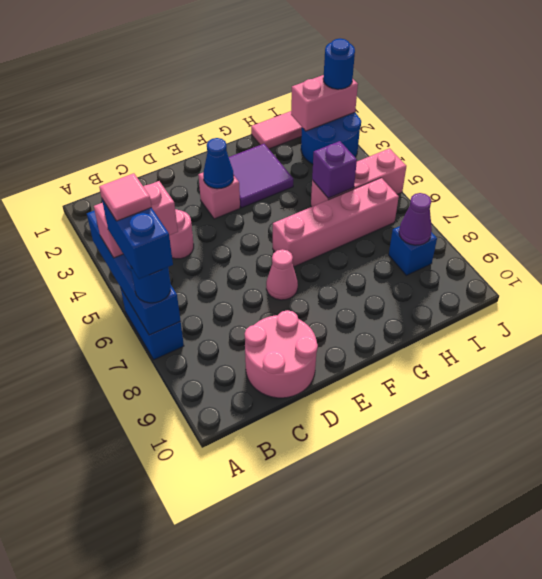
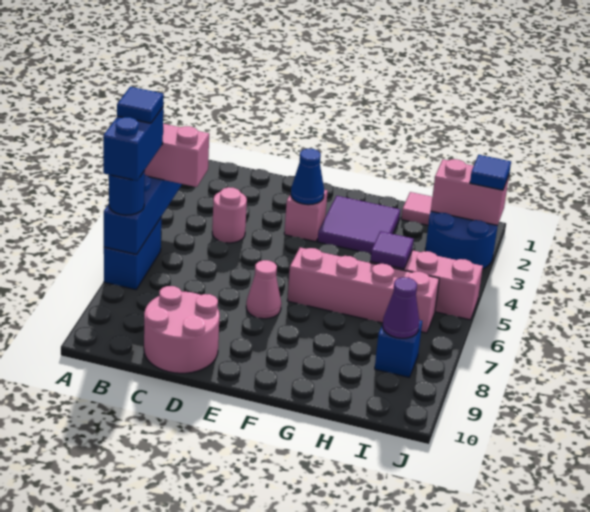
pink tile A6 level 5 -> blue tile A6 level 5
purple brick H5 level 2 -> purple tile H5 level 2
blue round brick J2 level 3 -> blue tile J2 level 3

